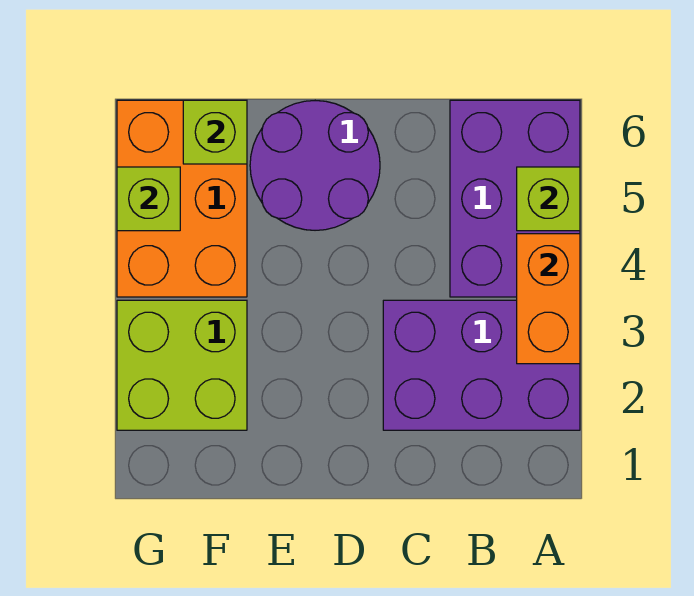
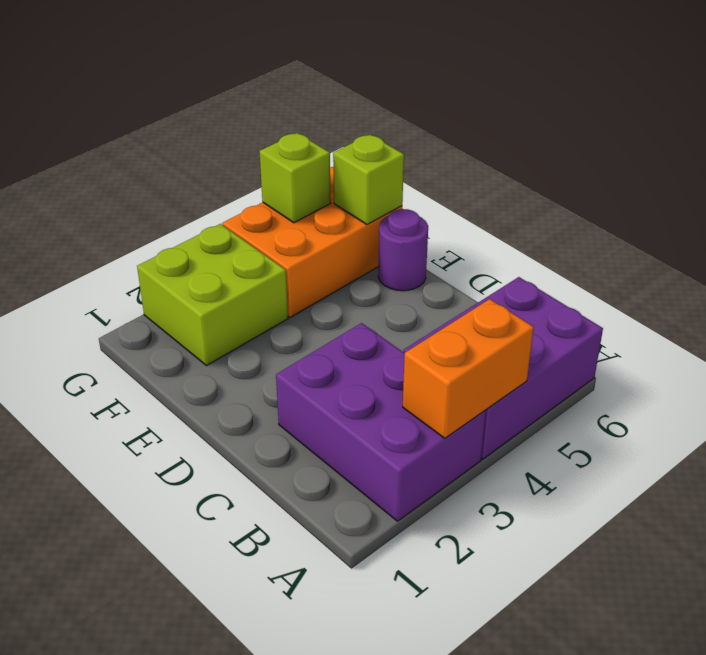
lime brick A5 level 2 -> none
purple round brick D5:E6 level 1 -> purple round brick E6 level 1

